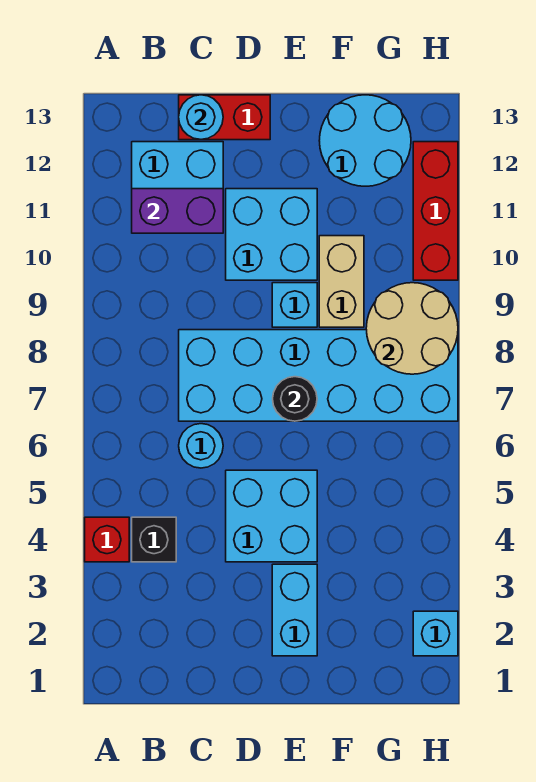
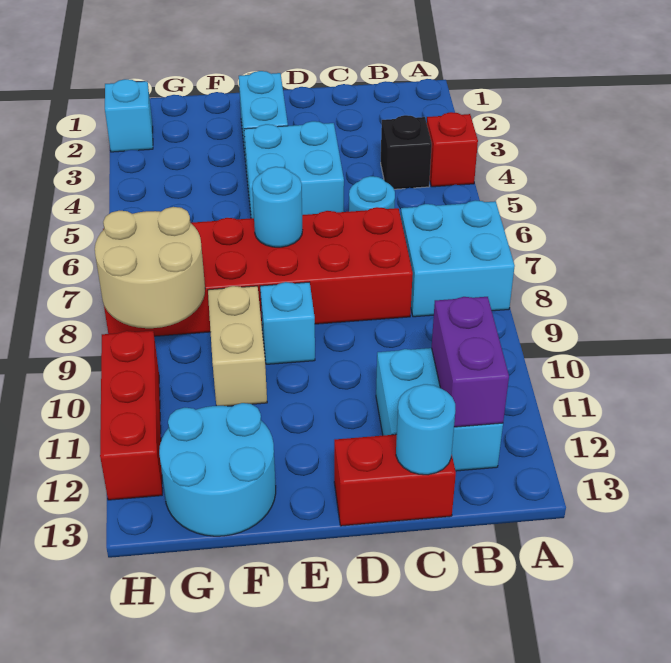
purple brick B11:C11 level 2 -> purple brick B11:B12 level 2
cyan brick C7:H8 level 1 -> red brick C7:H8 level 1
cyan brick D10:E11 level 1 -> cyan brick A7:B8 level 1
black round brick E7 level 2 -> cyan round brick E7 level 2

